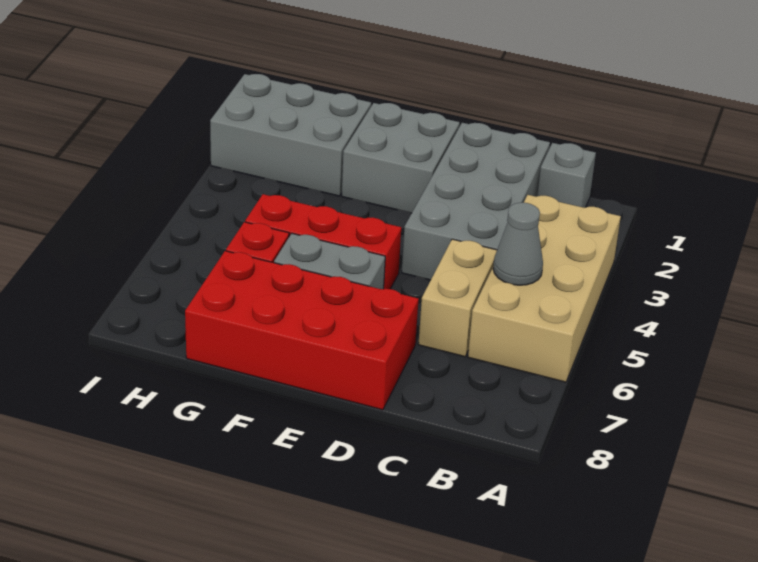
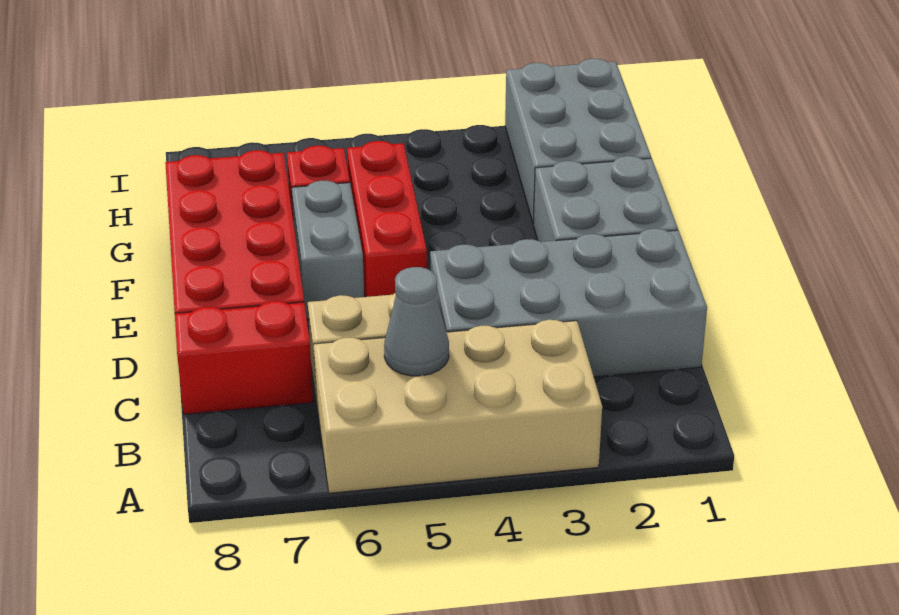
grey brick B1 level 1 -> none
none -> red brick C7:C8 level 1

